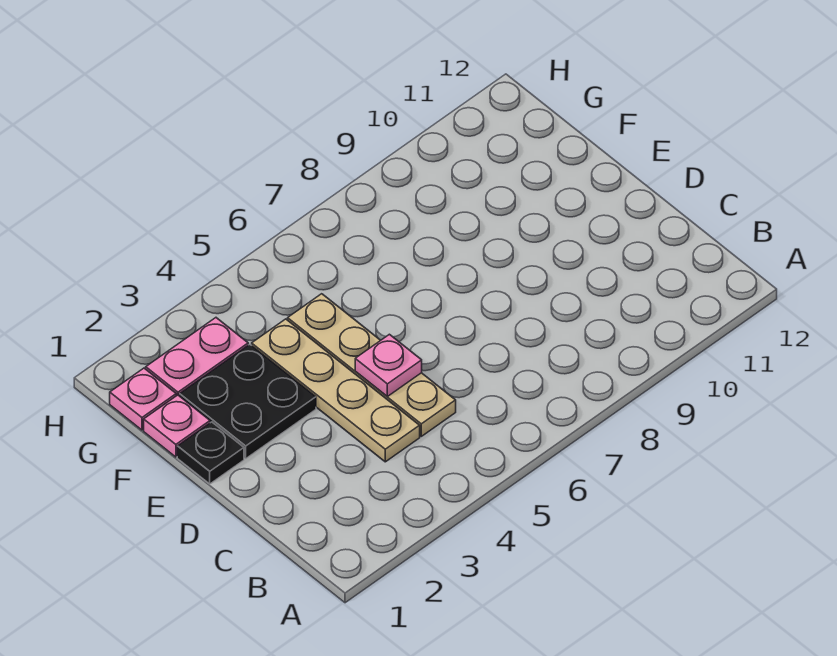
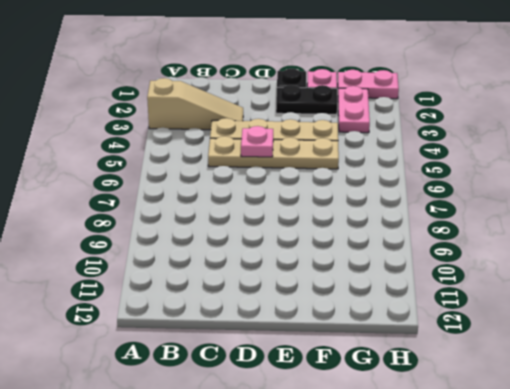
none -> tan slope A3:C3 level 1 top A
black plate E2:F3 level 1 -> black plate E2:F2 level 1
pink plate G1 level 1 -> pink plate G1:H1 level 1

